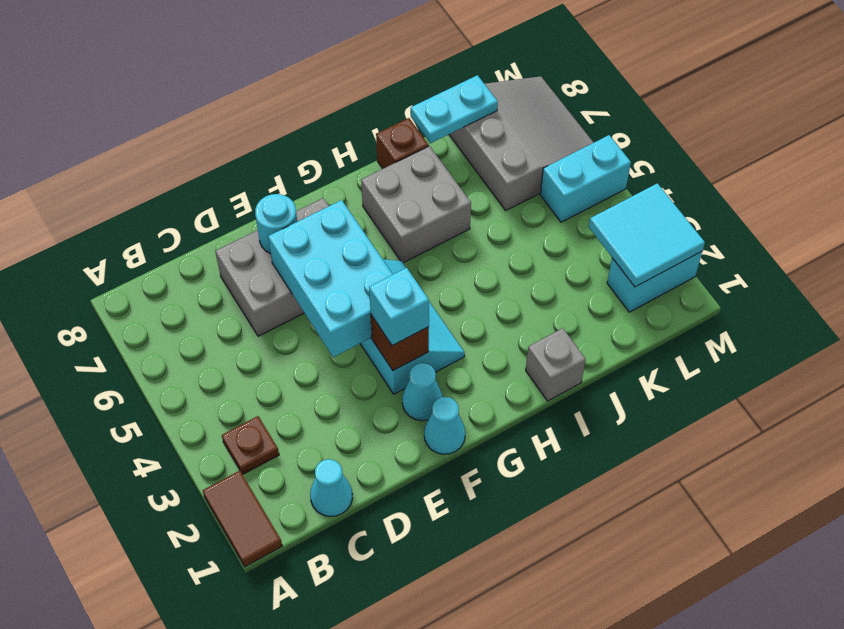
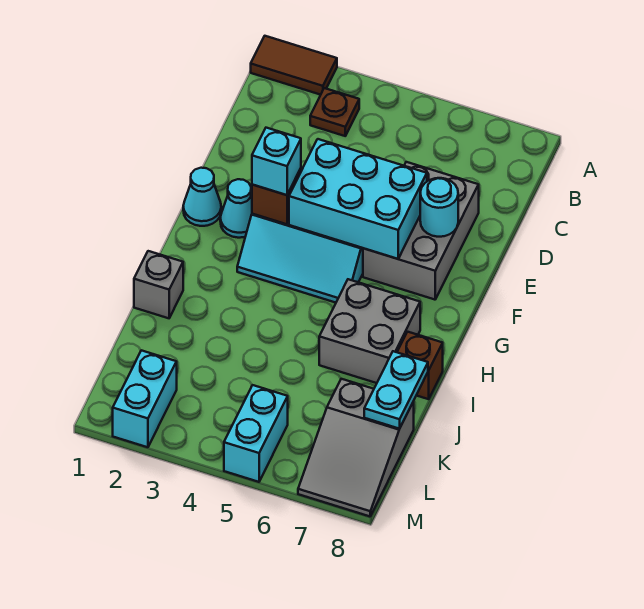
cyan cone C1 level 1 -> none
grey slope K6:M8 level 1 top K -> grey slope K7:M8 level 1 top K
cyan tile L2:M3 level 2 -> none

